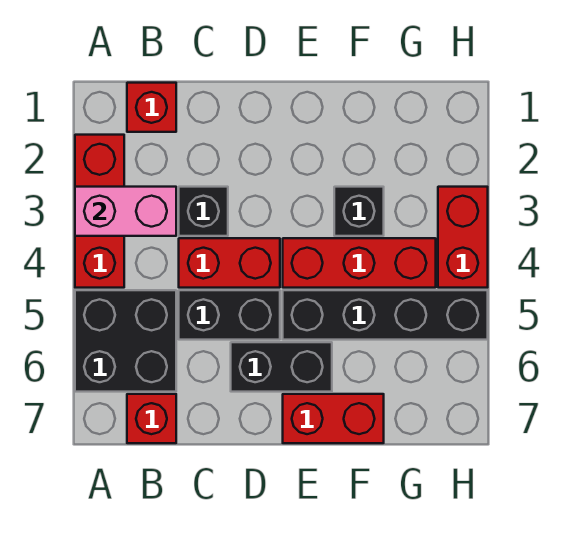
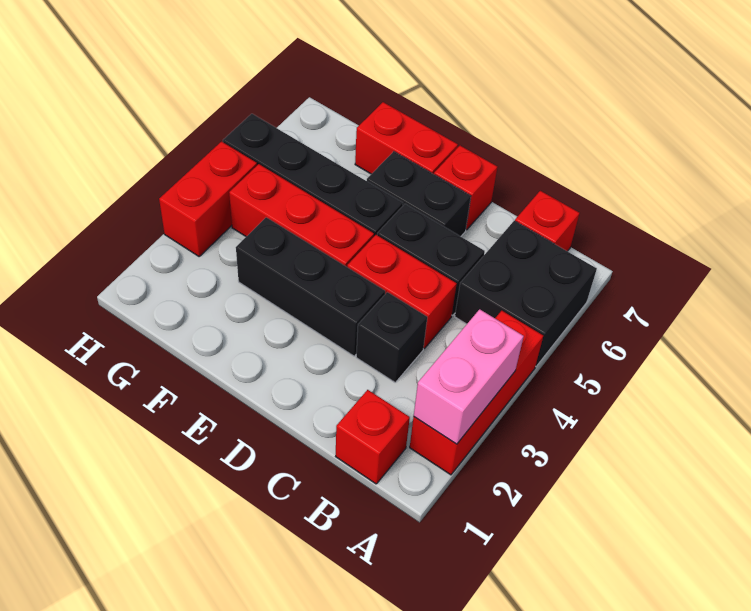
pink brick A3:B3 level 2 -> pink brick A2:A3 level 2
none -> red brick D7 level 1
black brick F3 level 1 -> black brick D3:F3 level 1

